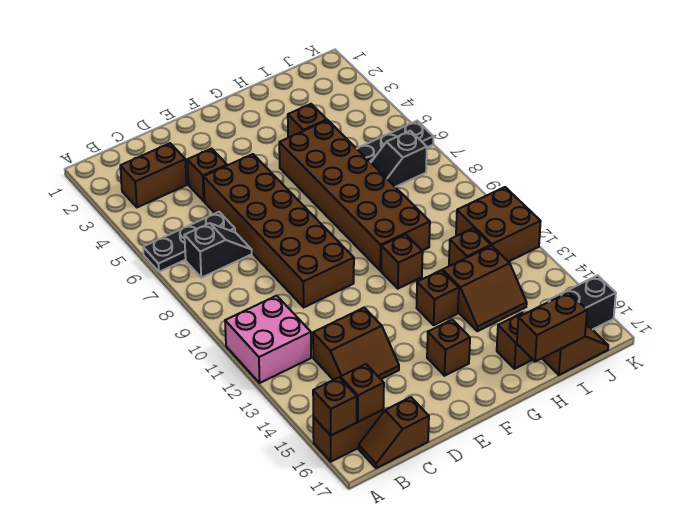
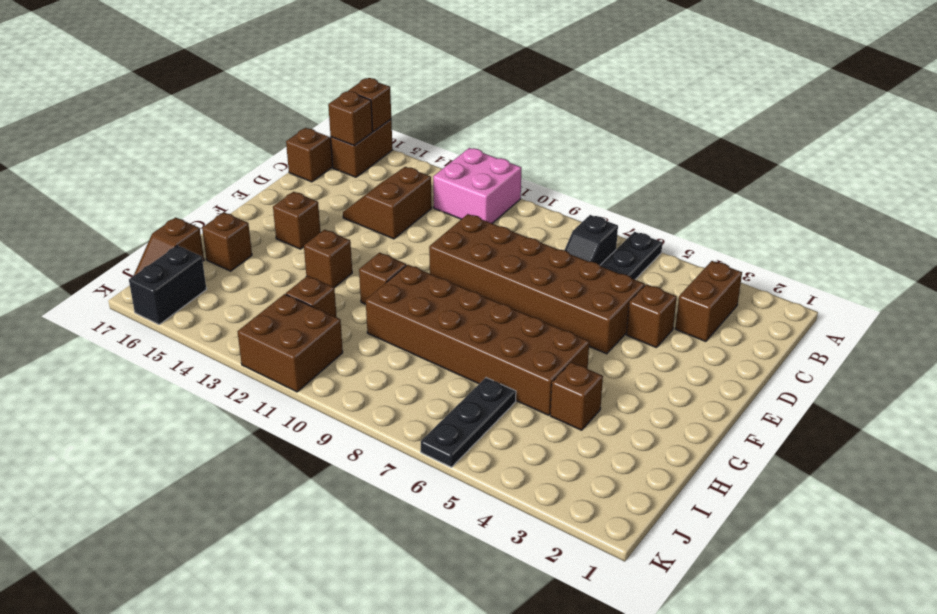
brown slope H13:I14 level 1 top 13 -> none
brown brick H17:I17 level 2 -> none
black slope I7:J7 level 1 top J -> none

